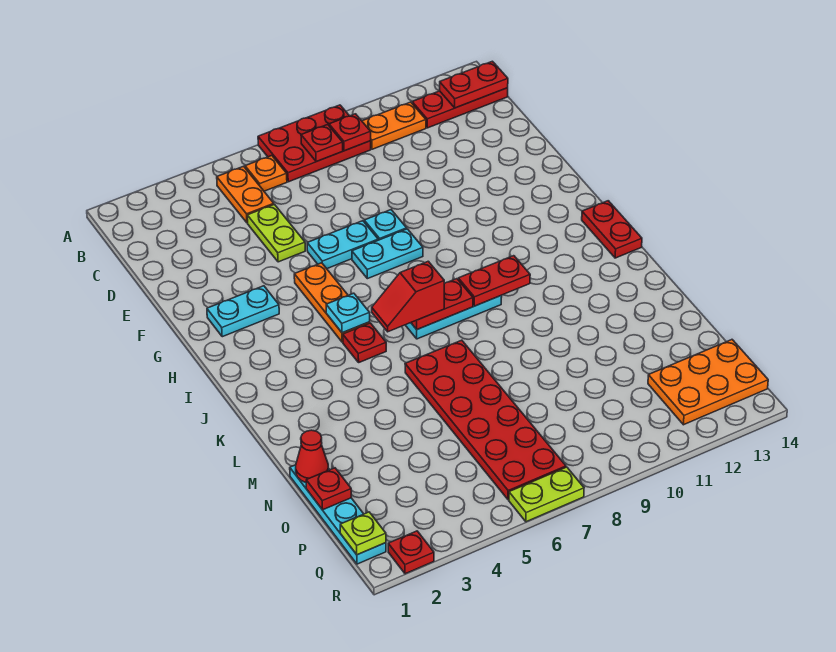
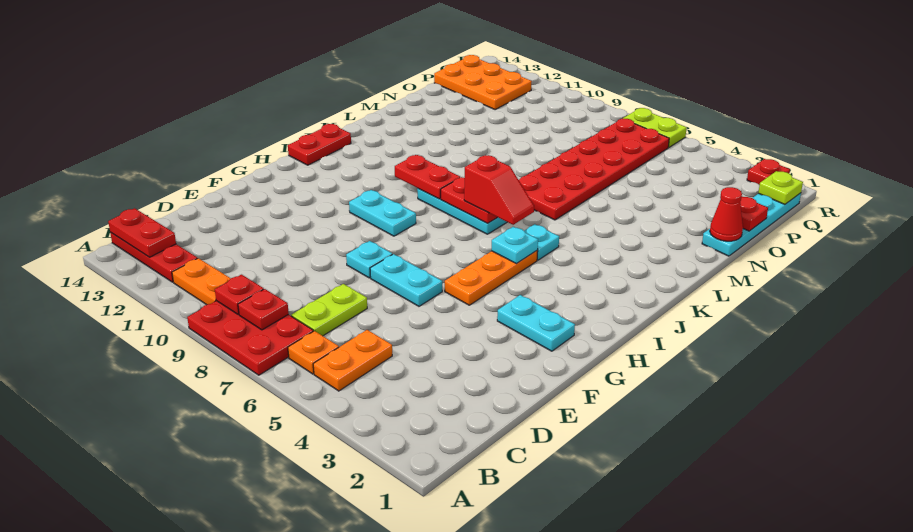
lime plate D5:E5 level 1 -> lime plate C7:D7 level 1
cyan plate G7:G8 level 1 -> cyan plate H9:H10 level 1
red plate J5 level 1 -> cyan plate J5 level 1

